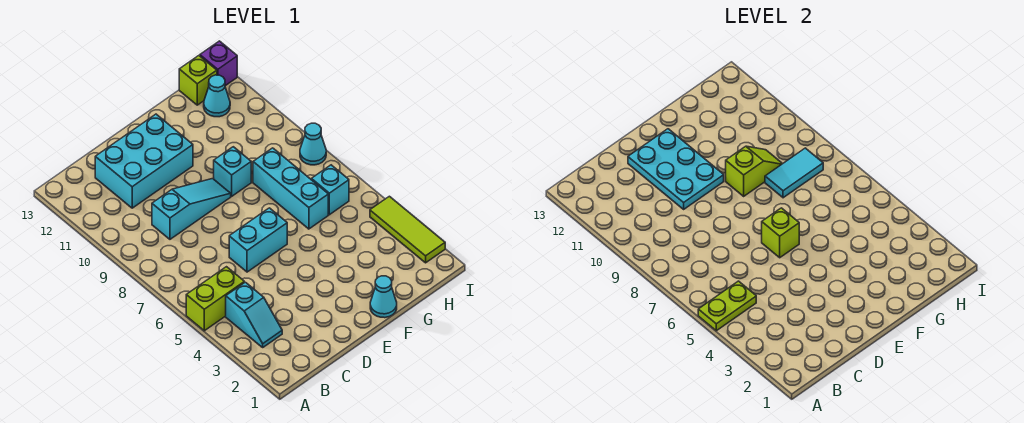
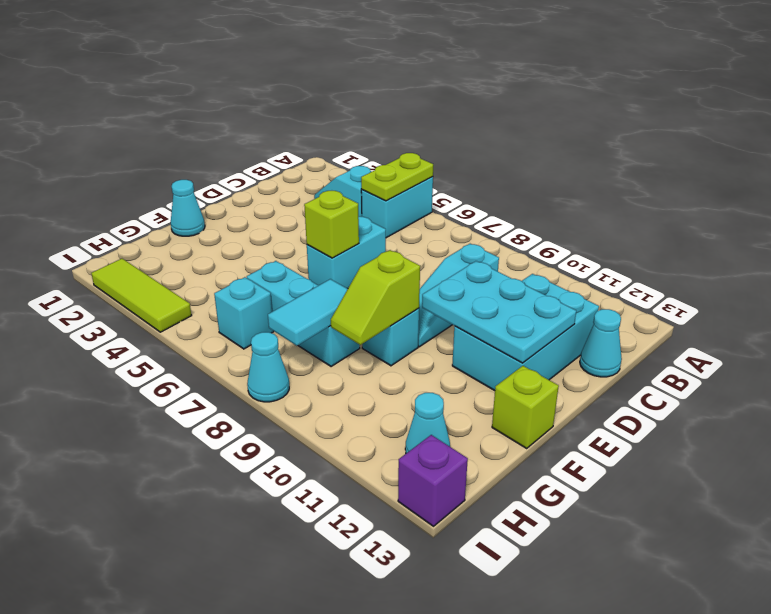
lime brick A5:B5 level 1 -> cyan brick A5:B5 level 1
none -> cyan cone C13 level 1
lime brick H13 level 1 -> lime brick F13 level 1

